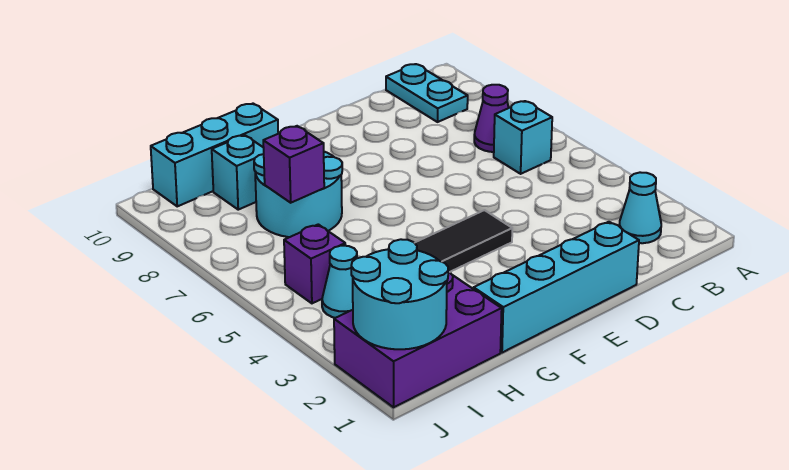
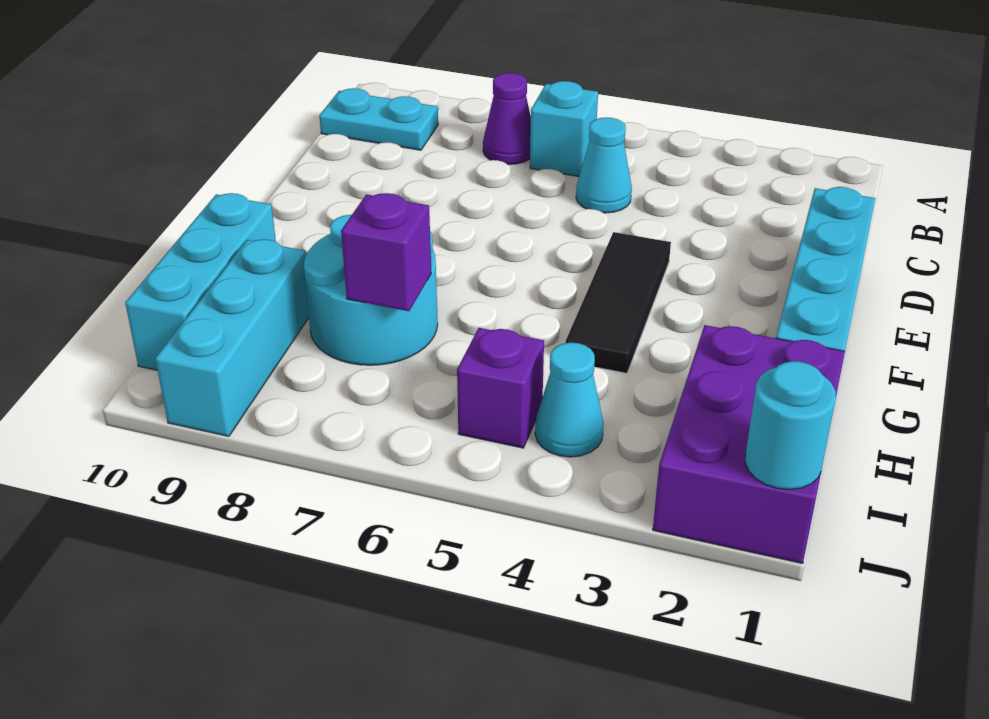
cyan cone B2 level 1 -> cyan cone C5 level 1
cyan brick H9 level 1 -> cyan brick H9:J9 level 1
cyan round brick I1:J2 level 2 -> cyan round brick J1 level 2

